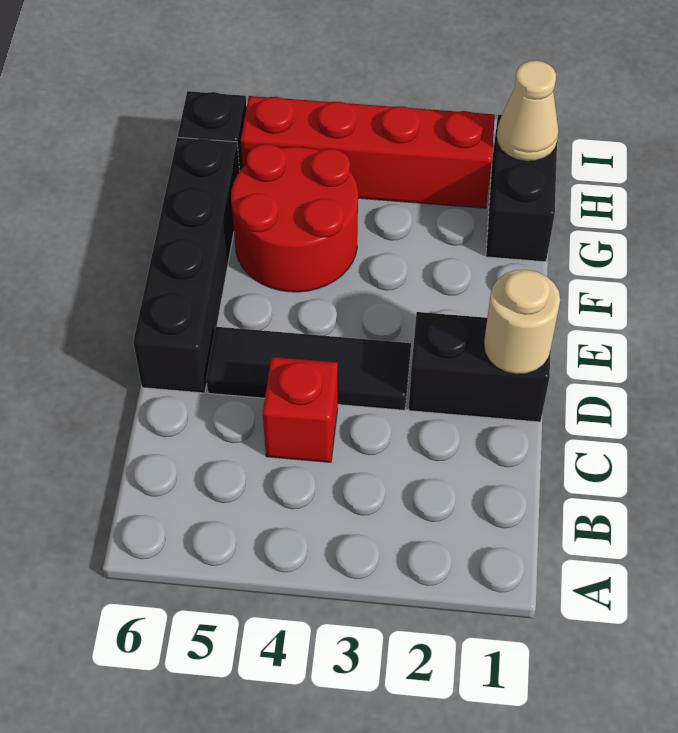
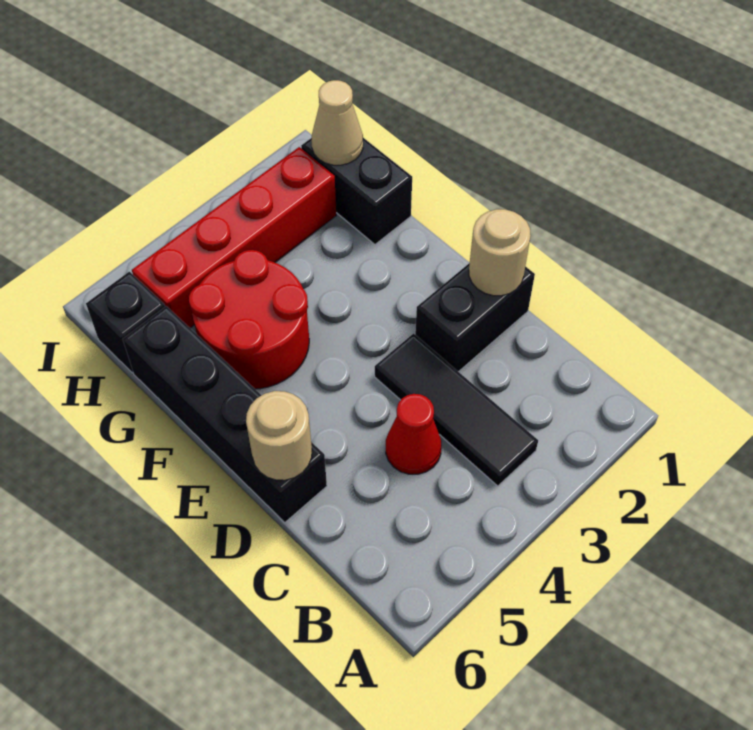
red brick C4 level 1 -> red cone C4 level 1
black tile D3:D5 level 1 -> black tile B3:D3 level 1
none -> tan round brick D6 level 2

